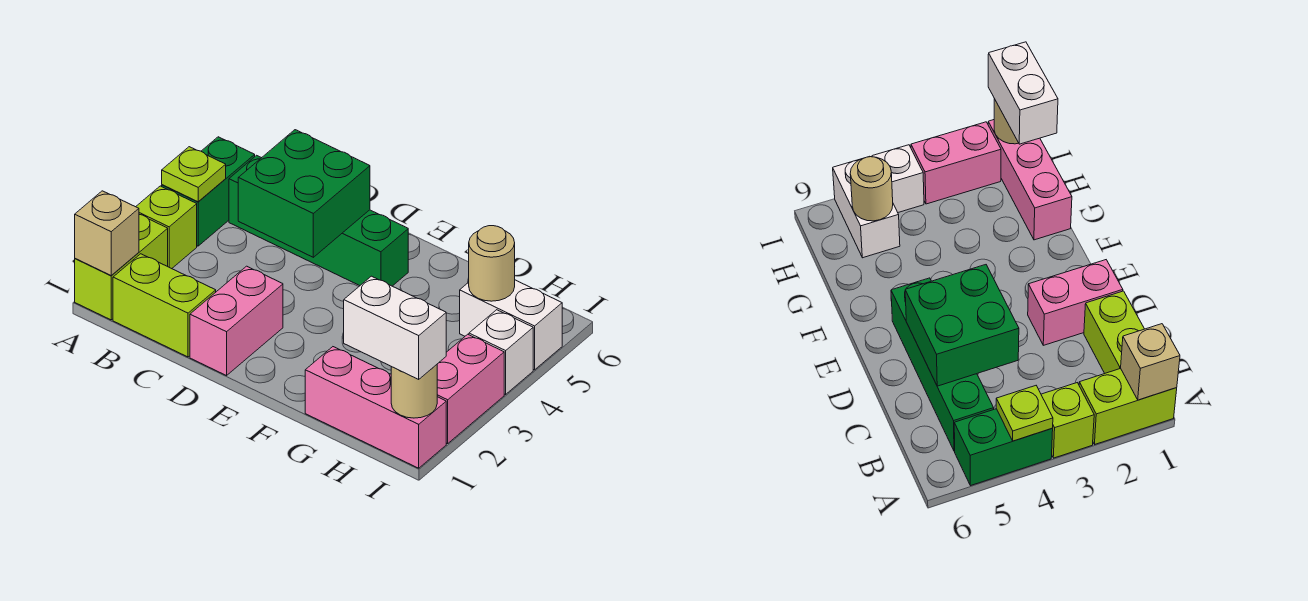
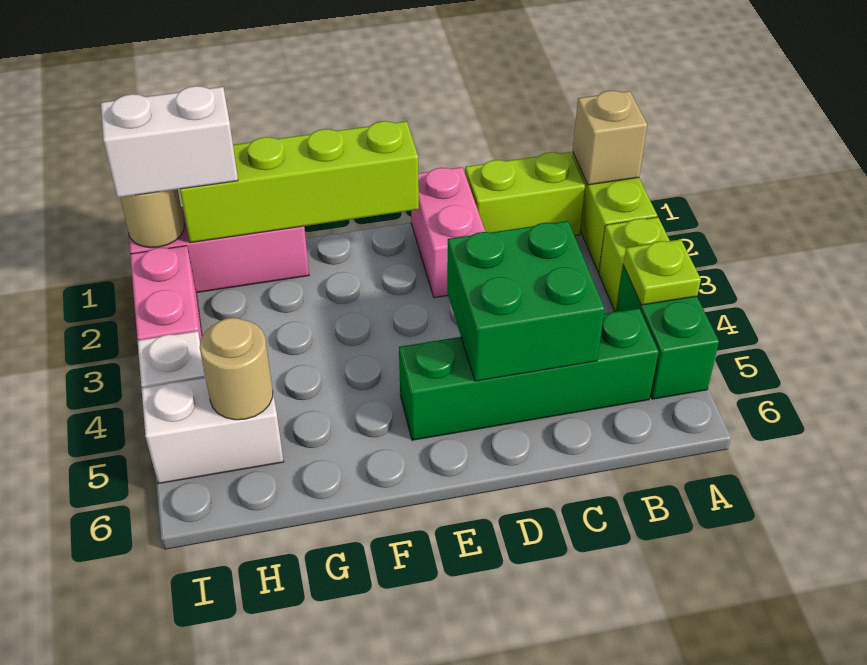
none -> lime brick E1:H1 level 2

